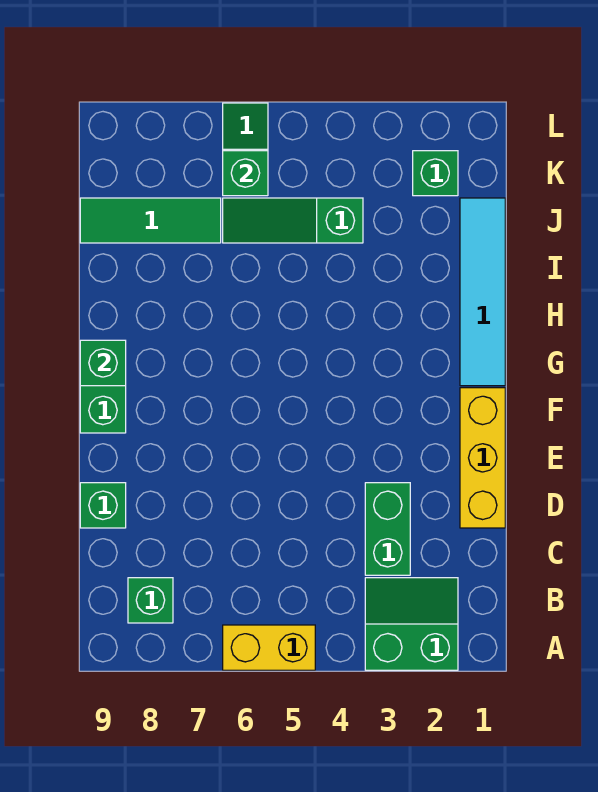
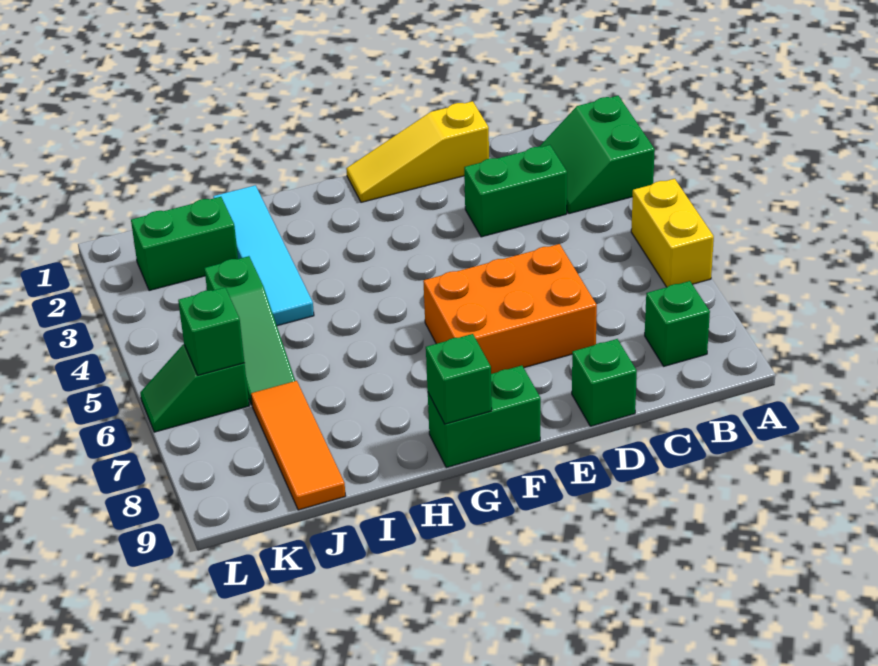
yellow brick D1:F1 level 1 -> yellow slope D1:F1 level 1 top D
none -> orange brick D6:F7 level 1
cyan tile G1:J1 level 1 -> cyan tile I1:I4 level 1
green tile J7:J9 level 1 -> orange tile J7:J9 level 1
green brick K2 level 1 -> green brick J2:K2 level 1

